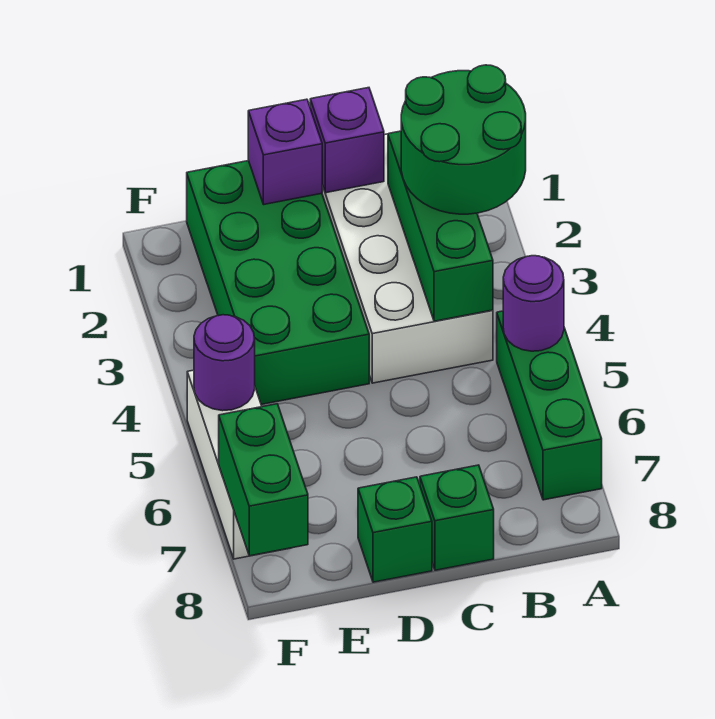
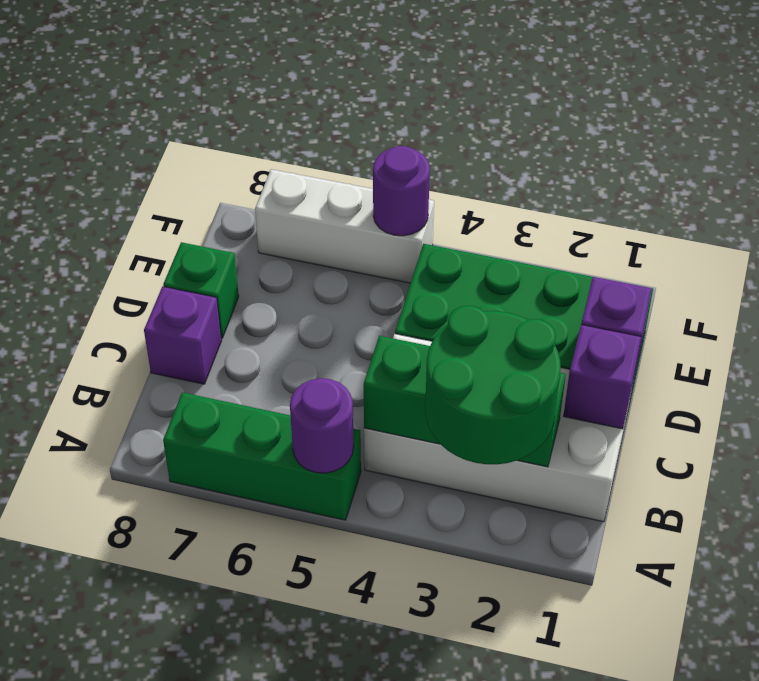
green brick C8 level 1 -> purple brick C8 level 1
green brick F7:F8 level 2 -> none

